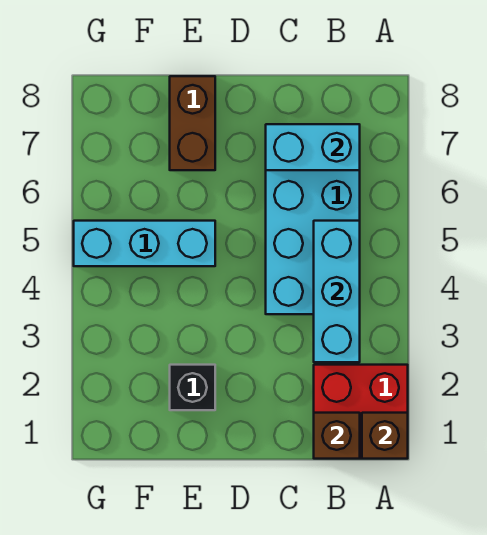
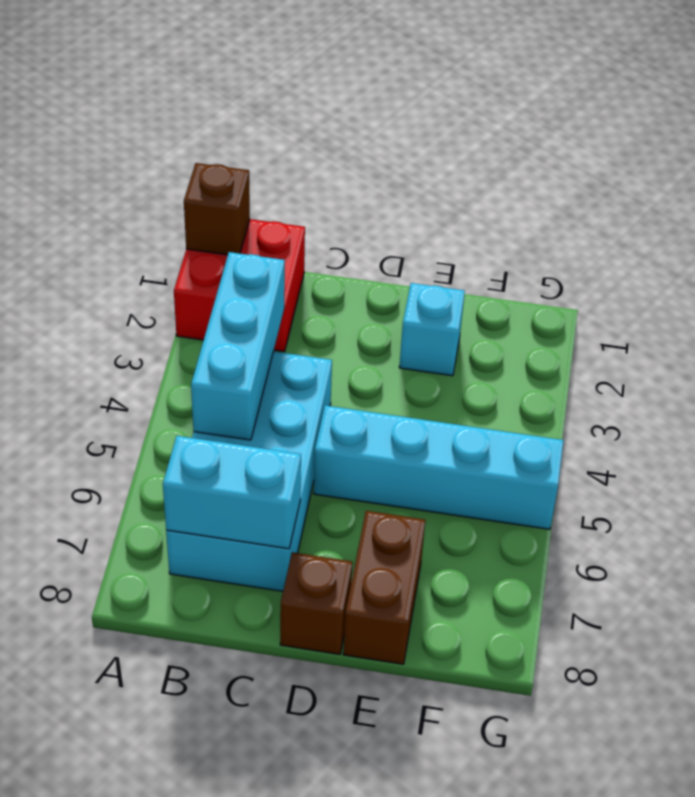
brown brick B1 level 2 -> brown brick D8 level 1
black brick E2 level 1 -> cyan brick E2 level 1
cyan brick E5:G5 level 1 -> cyan brick D5:G5 level 1

